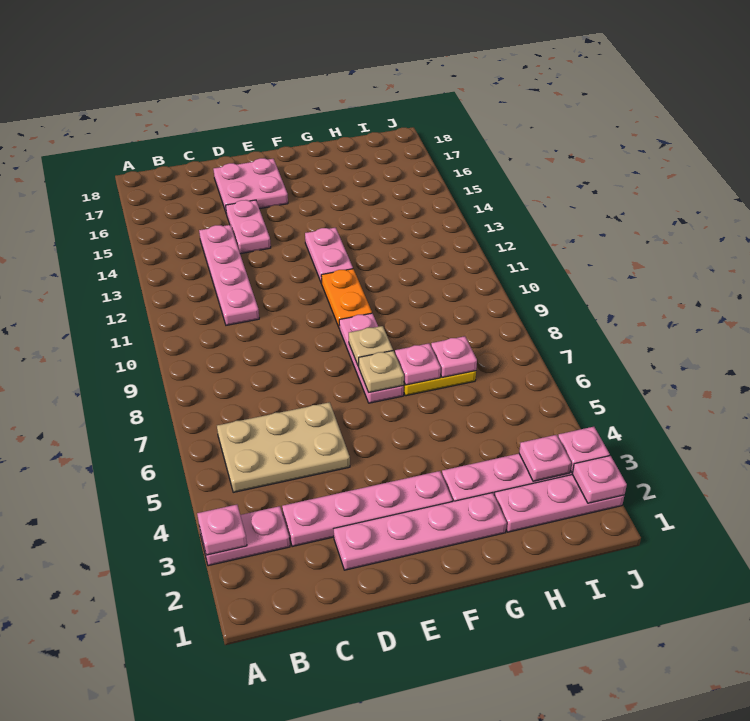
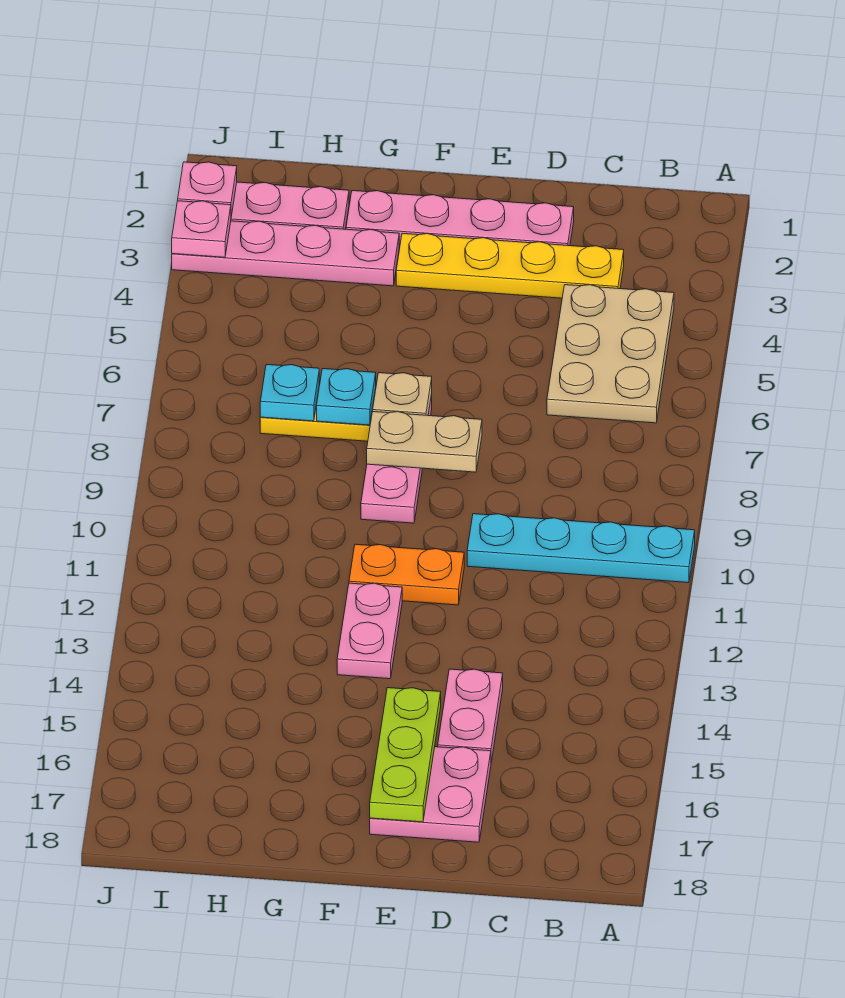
pink plate A3:B3 level 1 -> none
pink plate A3 level 2 -> none
none -> cyan plate A10:D10 level 1
tan plate B5:D6 level 1 -> tan plate B4:C6 level 1
pink plate C3:F3 level 1 -> yellow plate C3:F3 level 1
pink plate C11:C14 level 1 -> none
none -> lime plate E15:E17 level 2
tan plate F8 level 2 -> tan plate E8:F8 level 2
orange plate F10:F11 level 1 -> orange plate E11:F11 level 1
pink plate G7 level 2 -> cyan plate G7 level 2
pink plate H7 level 2 -> cyan plate H7 level 2
pink plate I3 level 2 -> none

